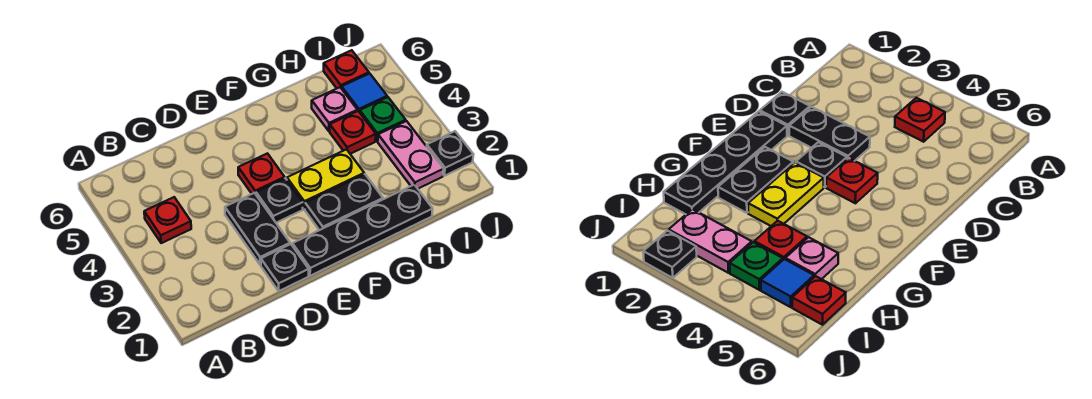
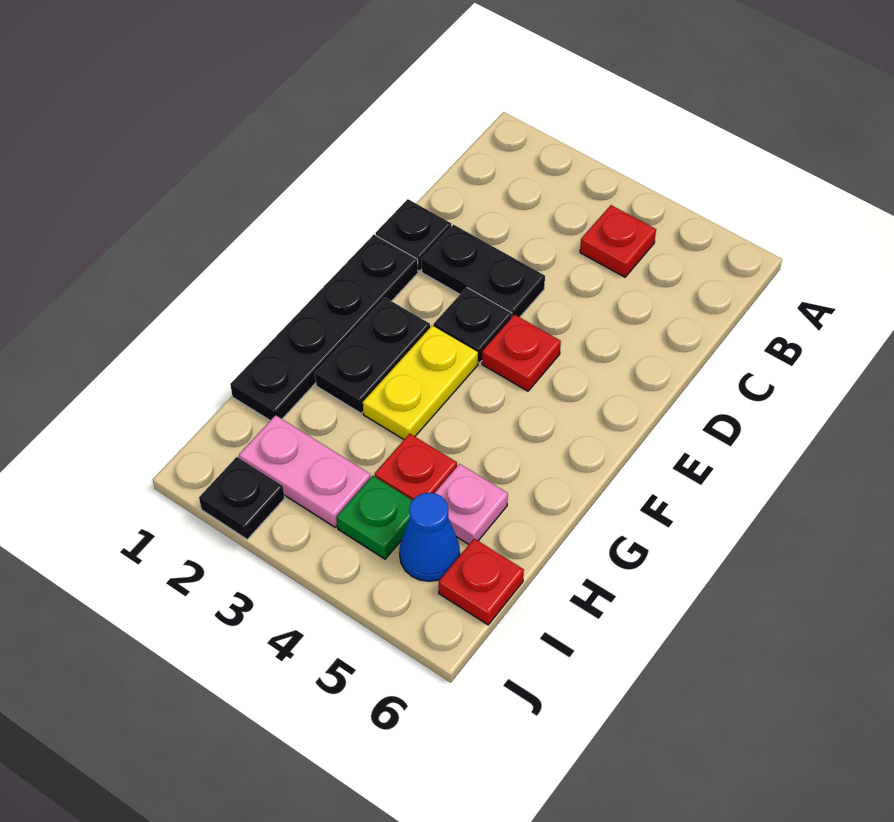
blue tile I5 level 1 -> blue cone I5 level 1

